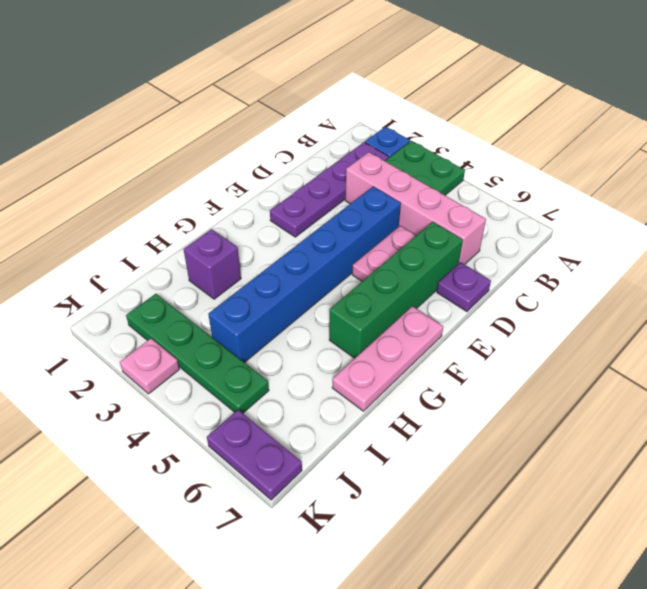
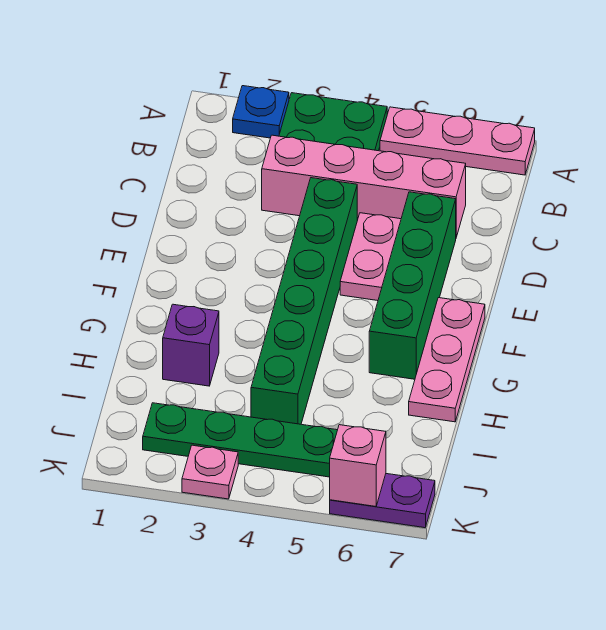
none -> pink plate A5:A7 level 1
purple plate B2:E2 level 1 -> none
blue brick D4:I4 level 1 -> green brick D4:I4 level 1
purple plate D7 level 1 -> none
none -> pink brick K6 level 2

